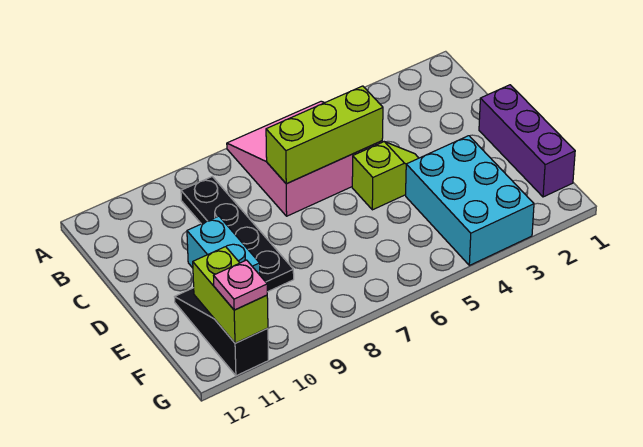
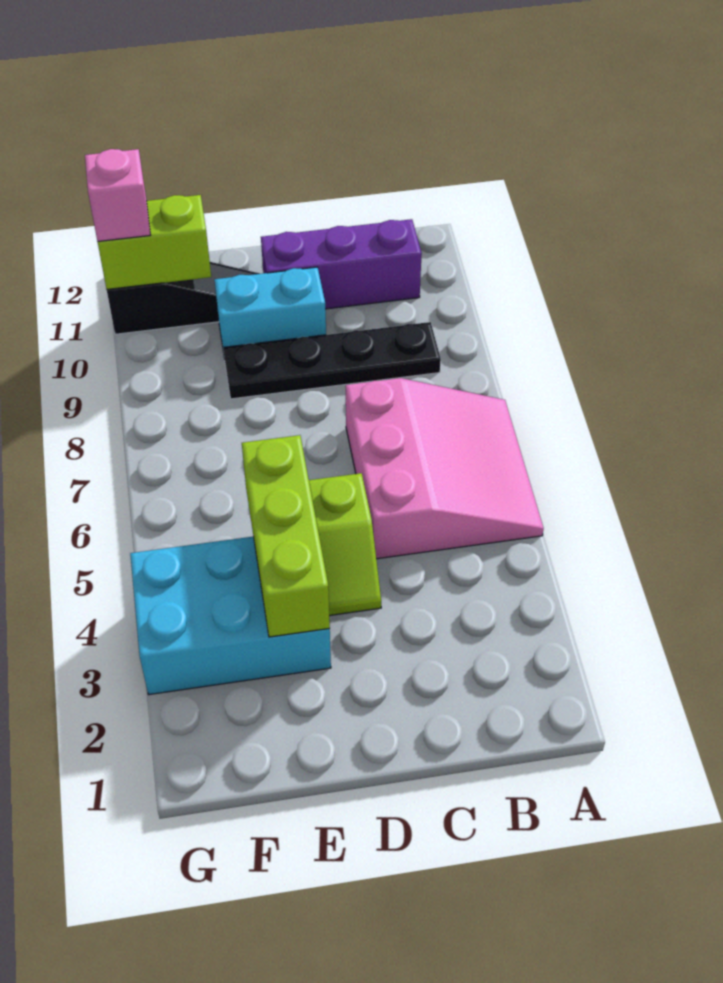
lime brick C5:C7 level 2 -> lime brick E3:E5 level 2
purple brick D1:F1 level 1 -> purple brick B11:D11 level 1
pink plate G11 level 3 -> pink brick G11 level 3

